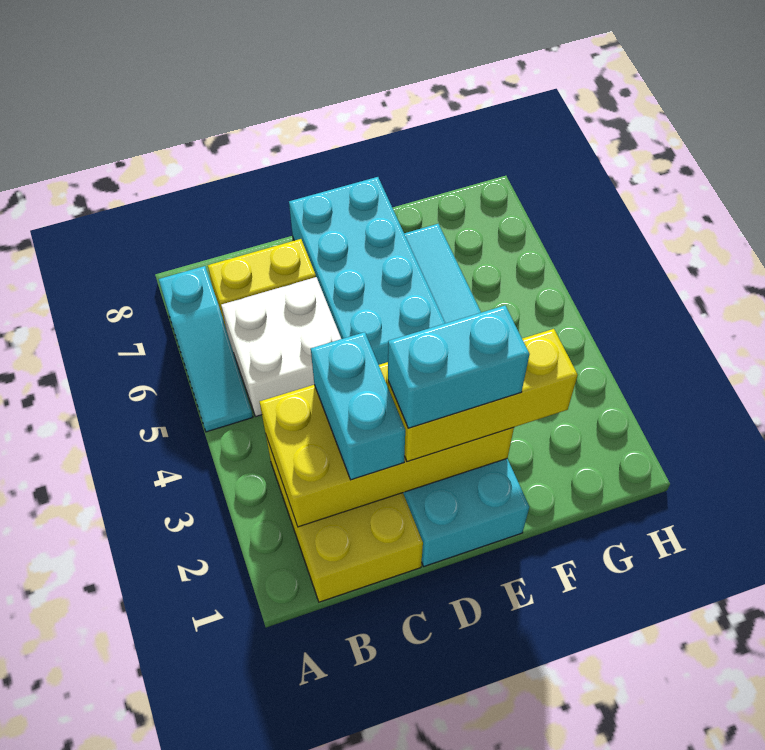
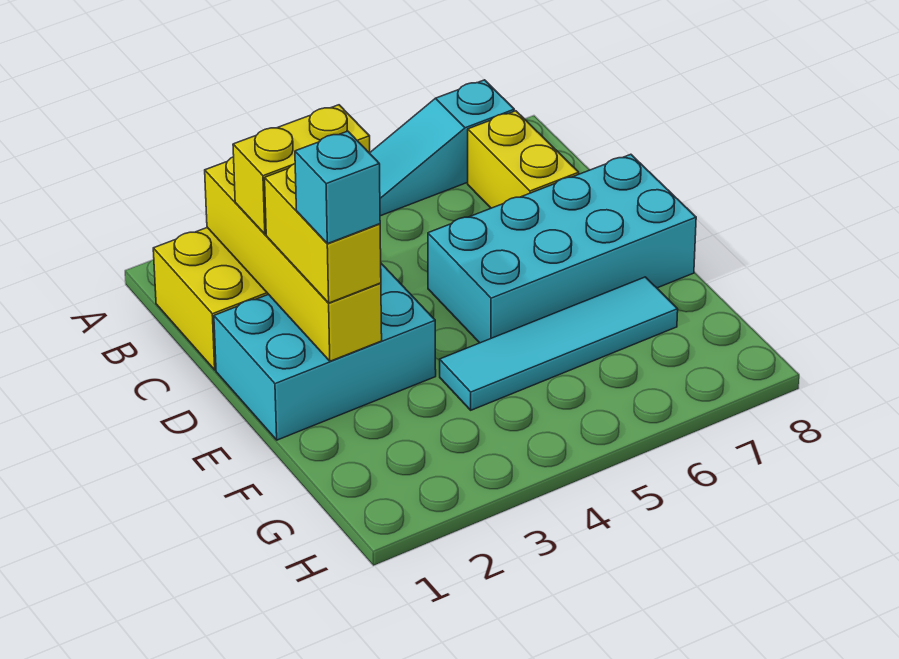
yellow brick B2:E3 level 2 -> yellow brick B2:E2 level 2
white brick B5:C6 level 1 -> none
cyan brick C2:C3 level 3 -> yellow brick C2:C3 level 3
yellow brick D2:F2 level 3 -> yellow brick D2:E2 level 3
cyan brick D2:E2 level 4 -> cyan brick E2 level 4

